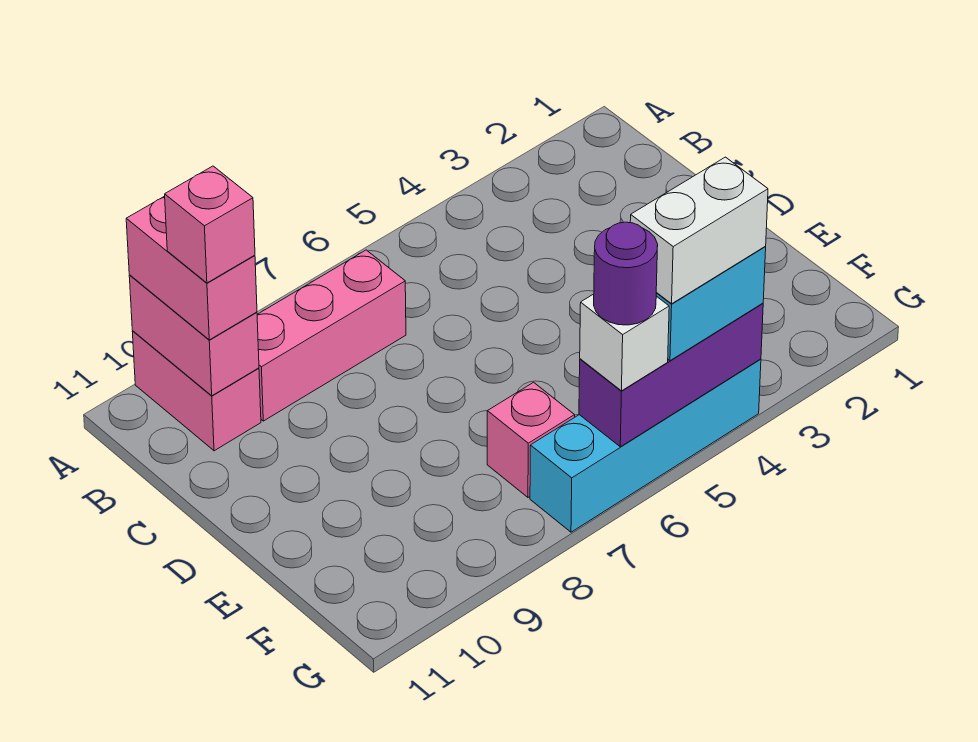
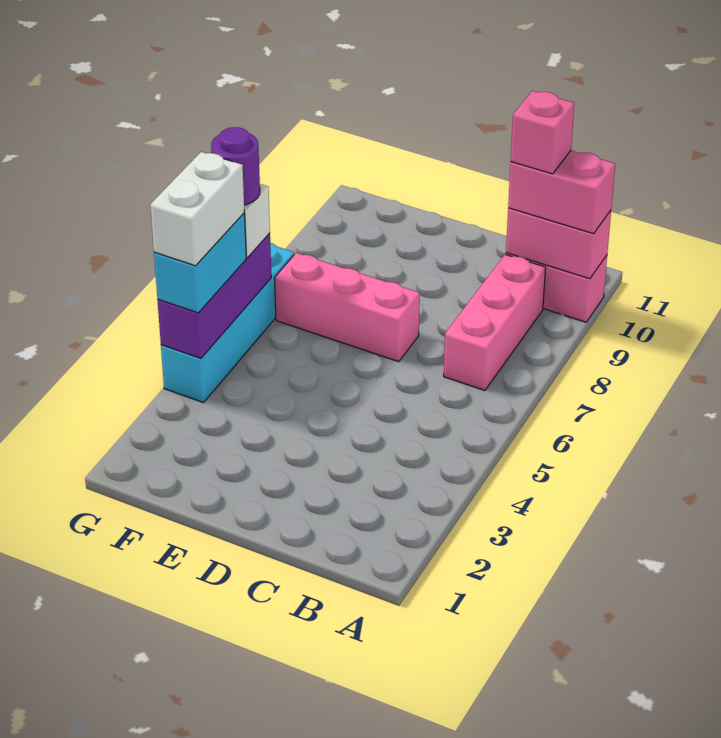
pink brick F7 level 1 -> pink brick D7:F7 level 1

